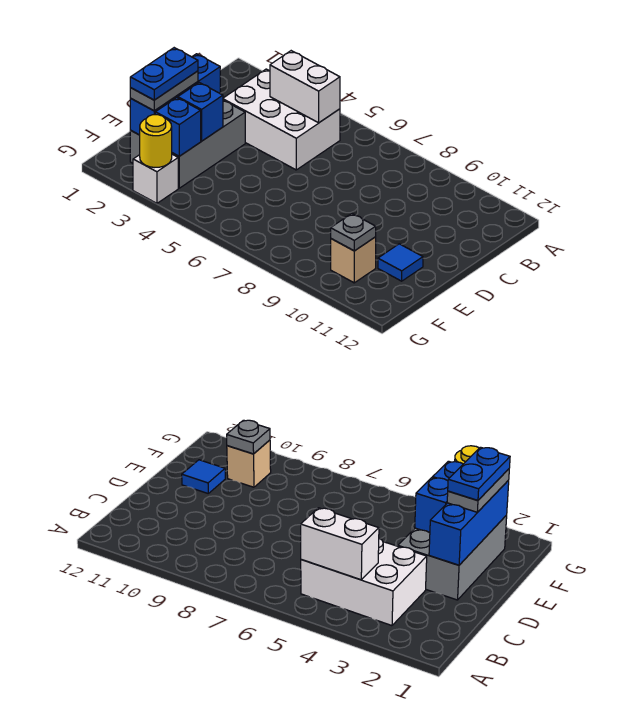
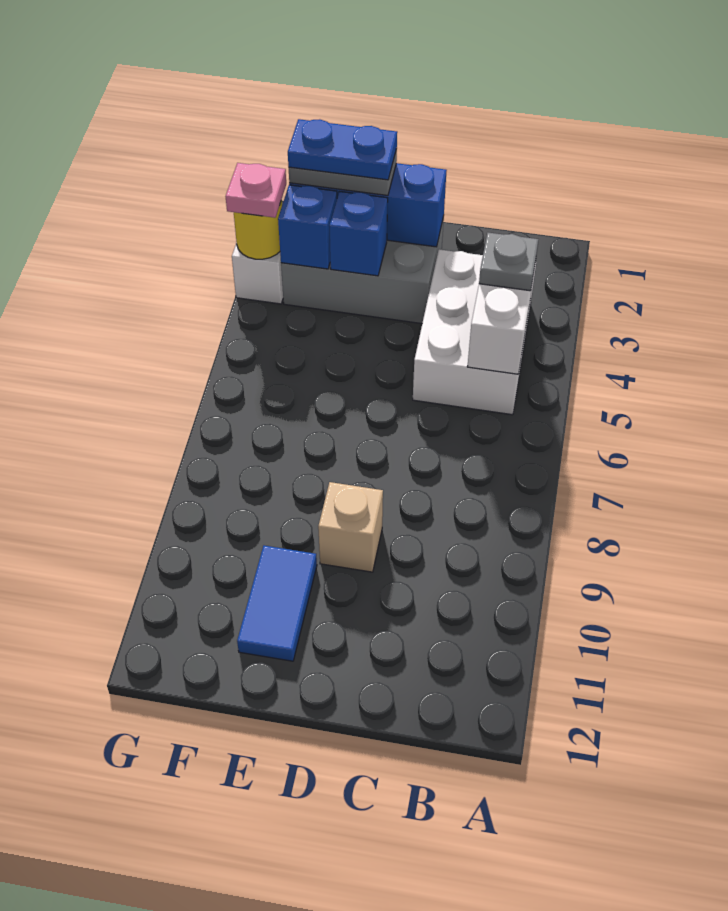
blue tile E11 level 1 -> blue tile E10:E11 level 1
tan brick F10 level 1 -> tan brick D9 level 1
grey plate F10 level 2 -> grey plate B4 level 3
none -> pink plate G3 level 3

